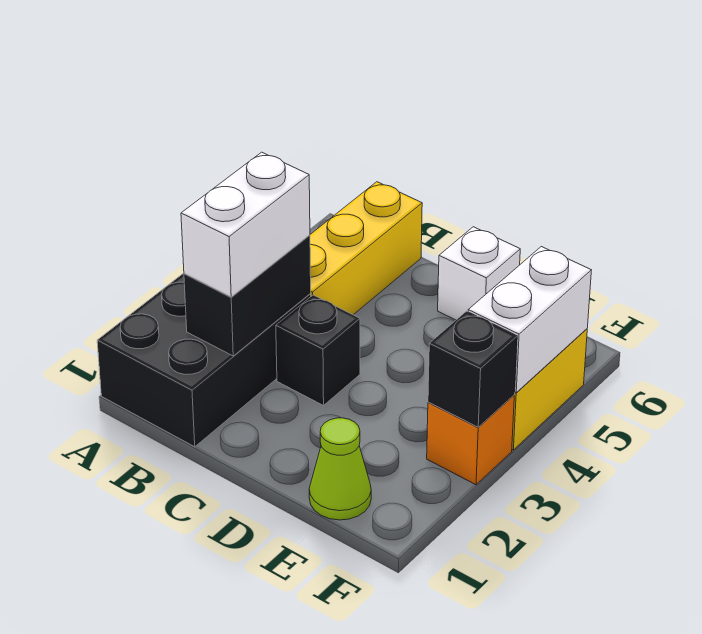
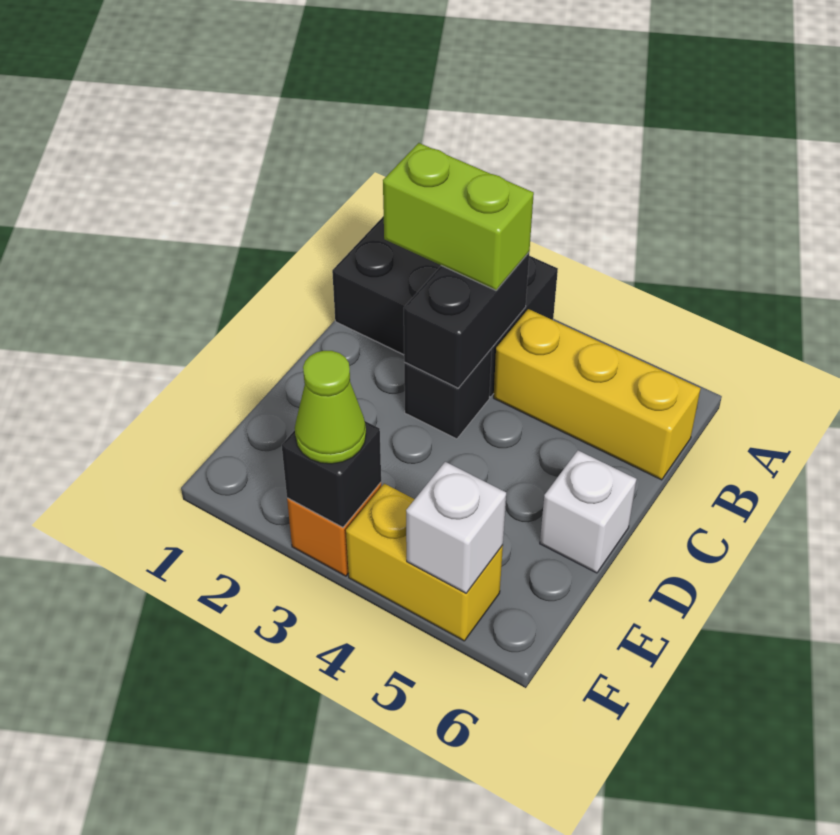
black brick B2:B3 level 2 -> black brick B3:C3 level 2
white brick B2:B3 level 3 -> lime brick B2:B3 level 3
lime cone E1 level 1 -> lime cone F3 level 3
white brick F4:F5 level 2 -> white brick F5 level 2

